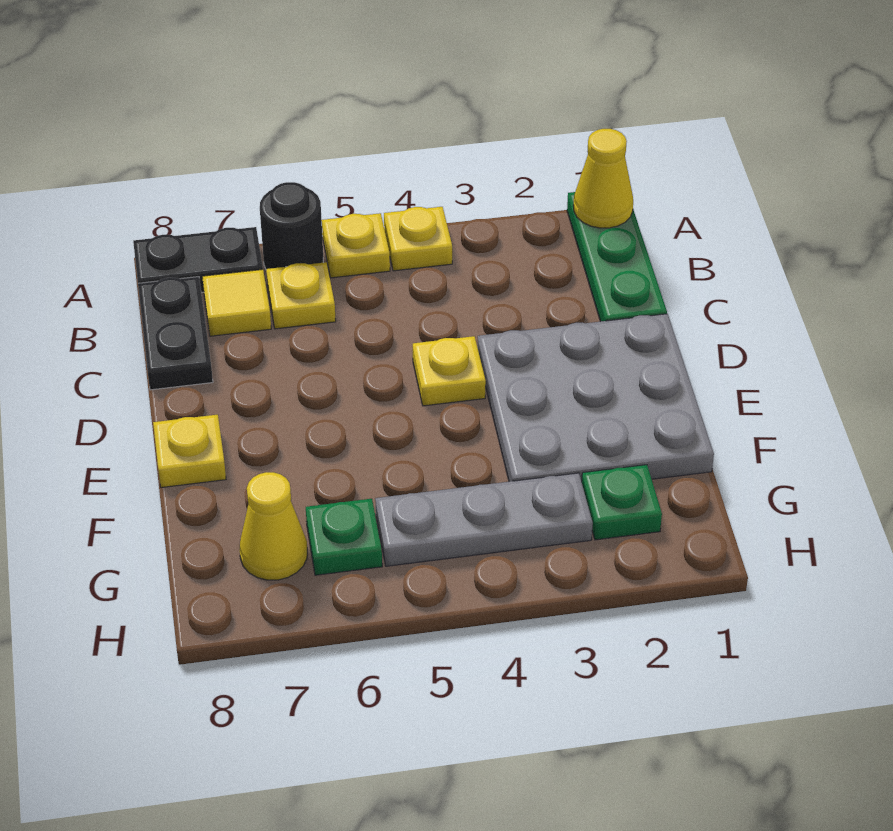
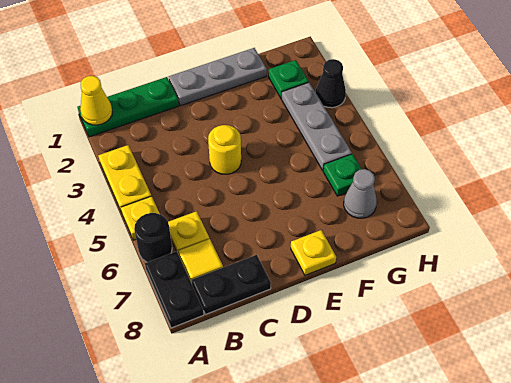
yellow plate A4 level 1 -> yellow plate A3:A4 level 1
grey plate D1:F3 level 1 -> grey plate D1:F1 level 1
yellow plate D4 level 1 -> yellow round brick D4 level 1
yellow cone G7 level 1 -> grey cone G7 level 1
none -> black cone H3 level 1

